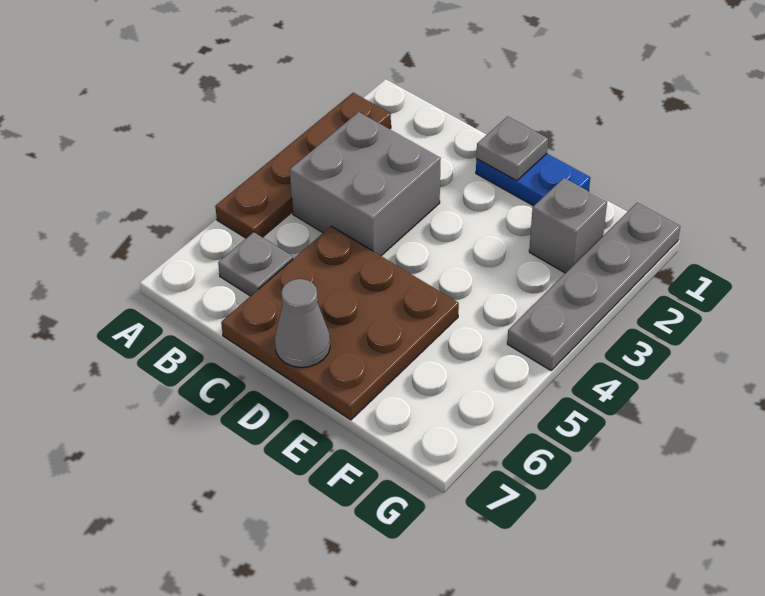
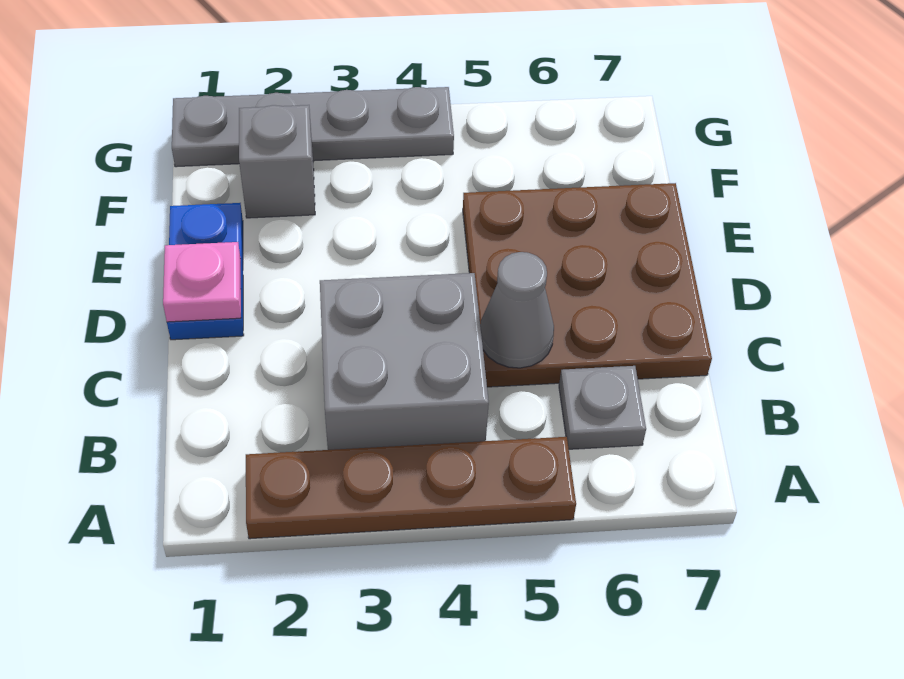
grey plate D1 level 2 -> pink plate D1 level 2
grey cone D7 level 2 -> grey cone C5 level 2

